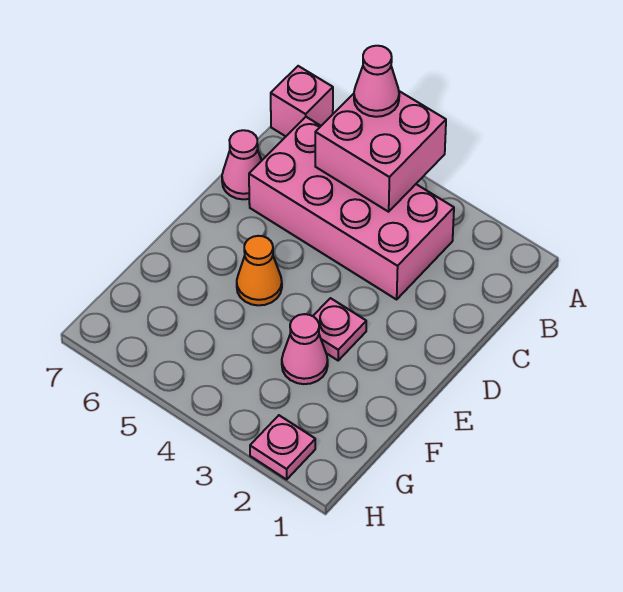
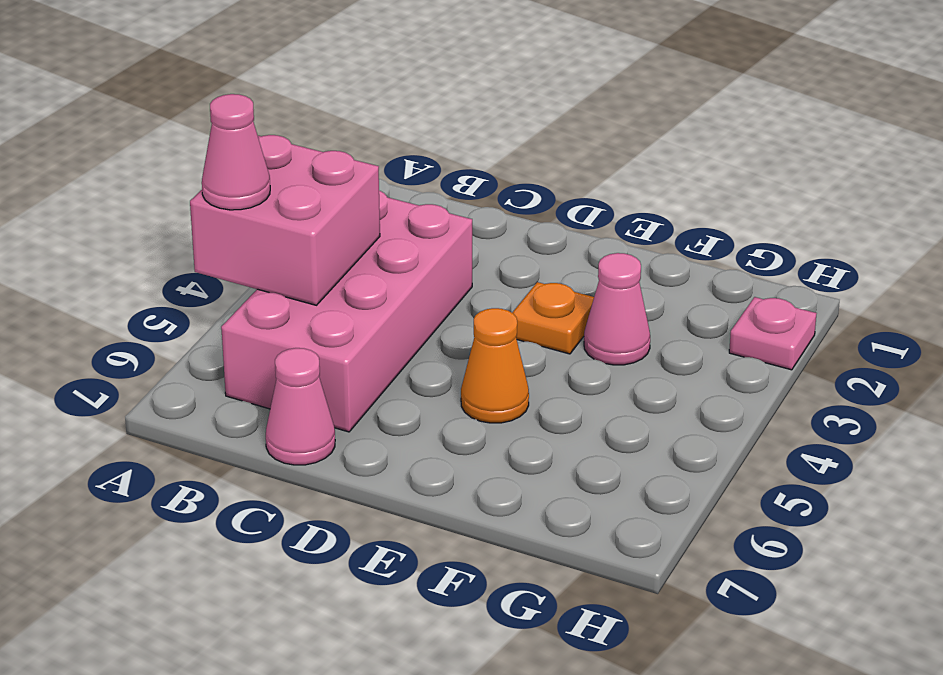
pink brick A7 level 1 -> none
pink plate E3 level 1 -> orange plate E3 level 1

